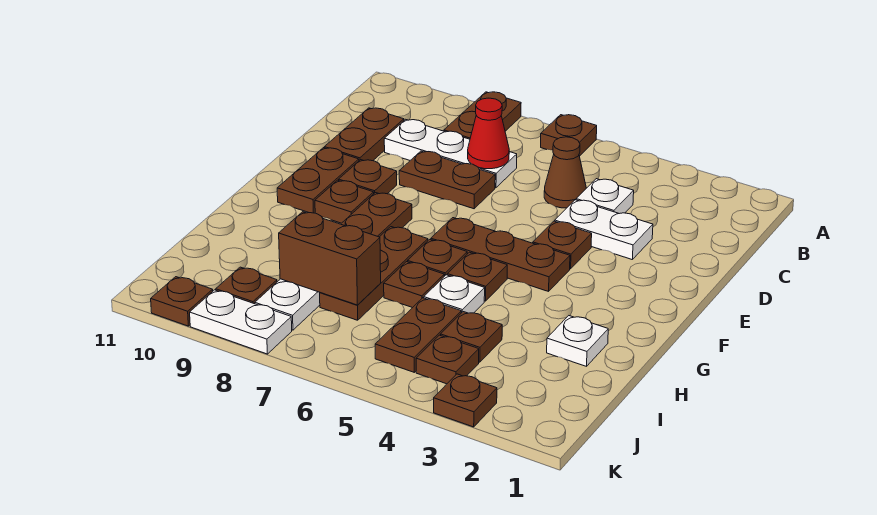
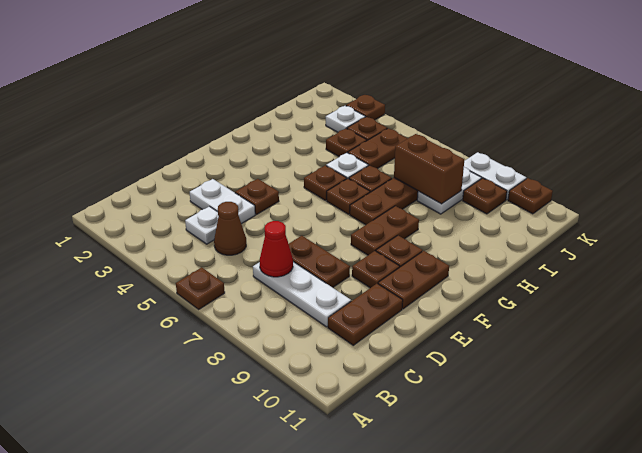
brown plate A8:B8 level 1 -> none
brown plate F4:F6 level 1 -> none
white plate H2 level 1 -> white plate J3 level 1

